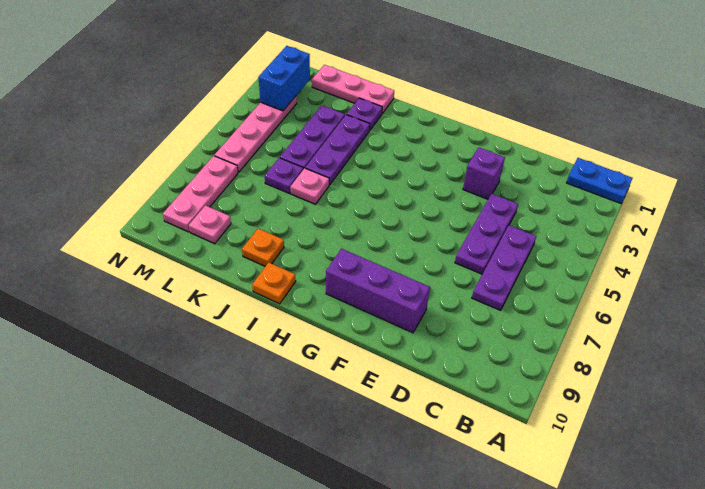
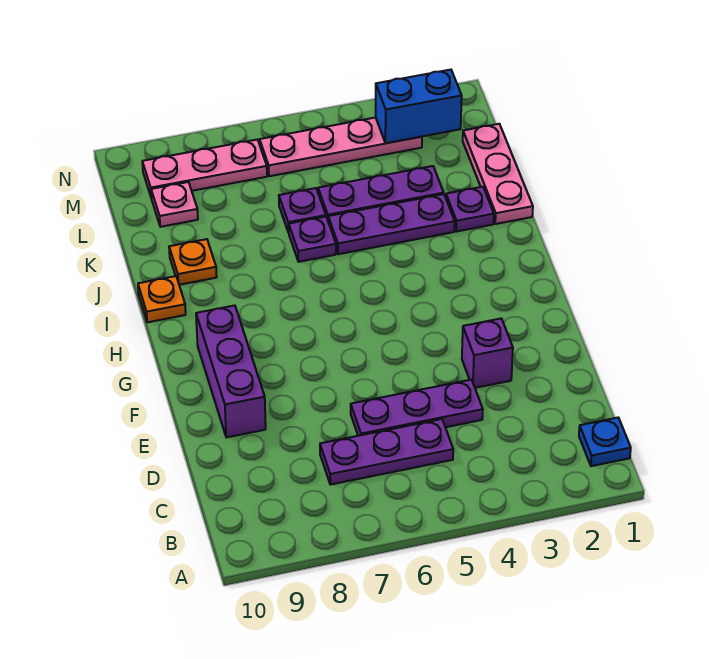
blue plate A1:B1 level 1 -> blue plate B1 level 1
pink plate J6 level 1 -> purple plate J6 level 1

